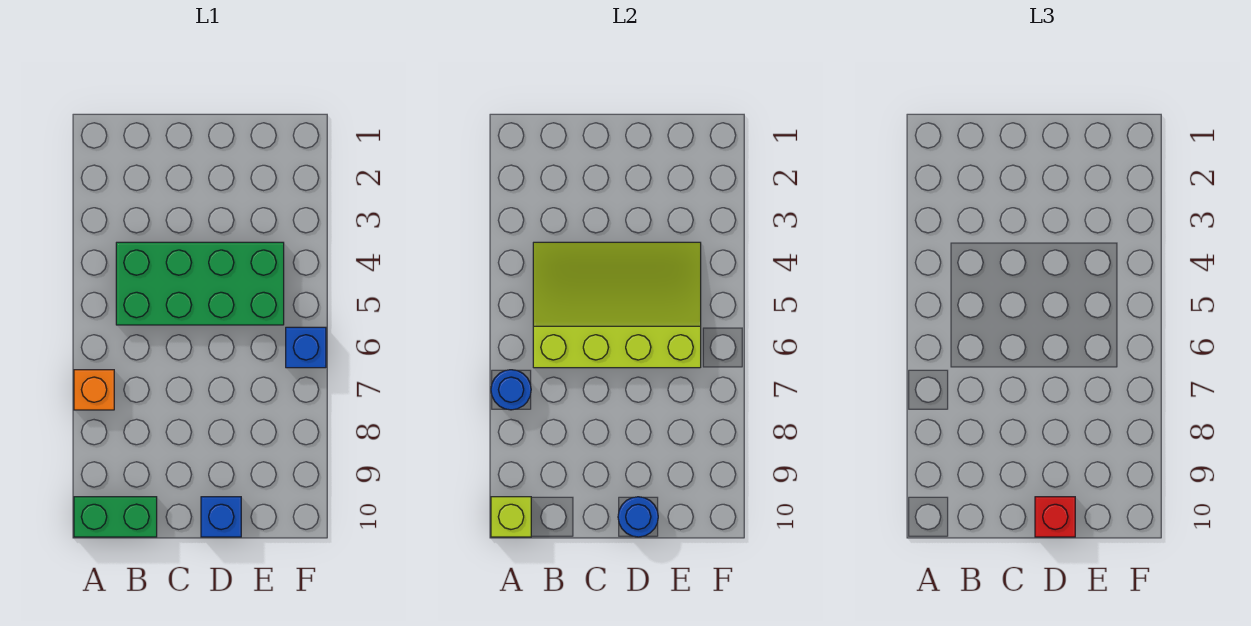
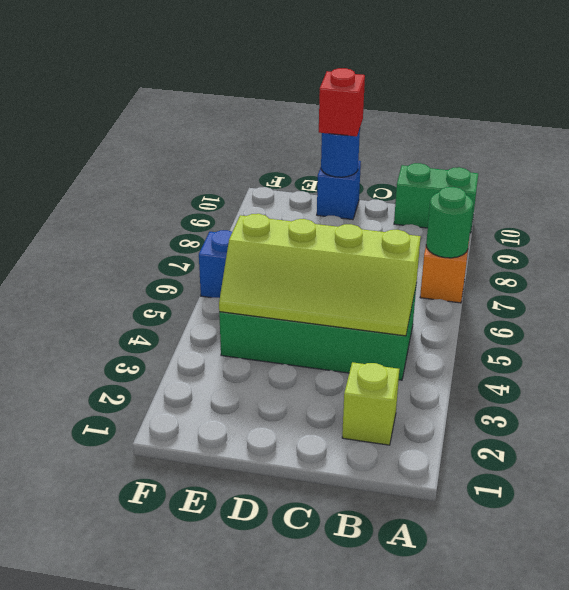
blue round brick A7 level 2 -> green round brick A7 level 2
lime brick A10 level 2 -> lime brick B2 level 1
lime slope B4:E6 level 2 top 6 -> lime slope B4:E5 level 2 top 5

